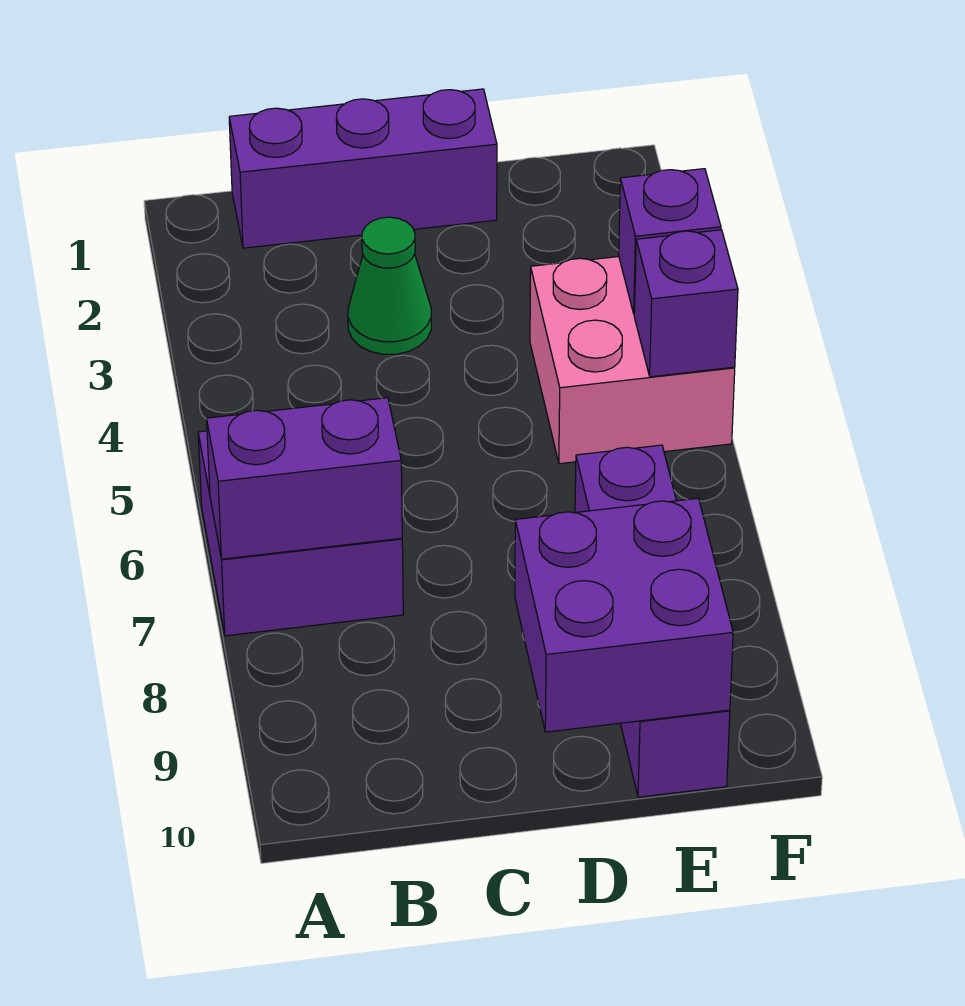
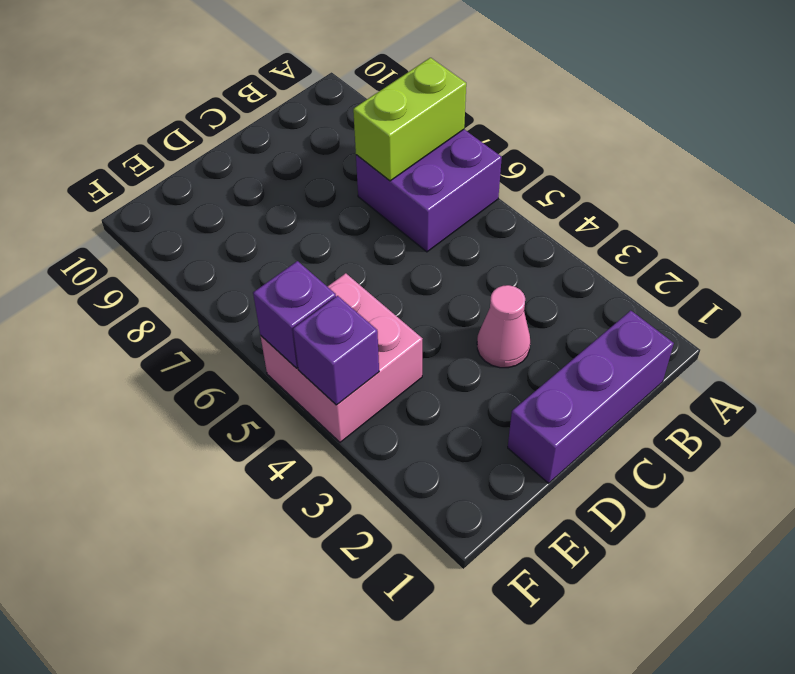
purple brick A7:B7 level 2 -> lime brick A7:B7 level 2
green cone C3 level 1 -> pink cone C3 level 1
purple brick D9:E10 level 2 -> none
purple brick E7:E10 level 1 -> none

